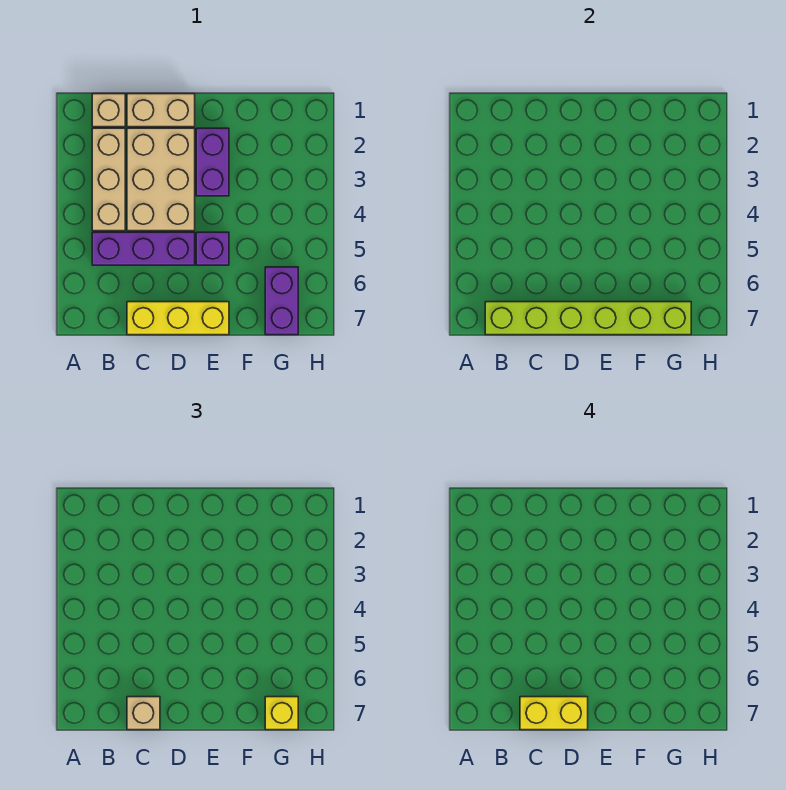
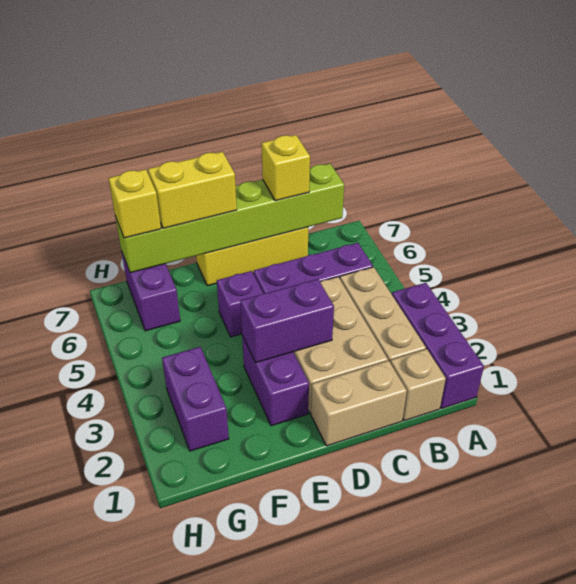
none -> purple brick A1:A3 level 1
tan brick C7 level 3 -> yellow brick C7 level 3
yellow brick C7:D7 level 4 -> yellow brick E7:F7 level 3
none -> purple brick D3:E3 level 2
none -> purple brick G2:G3 level 1

